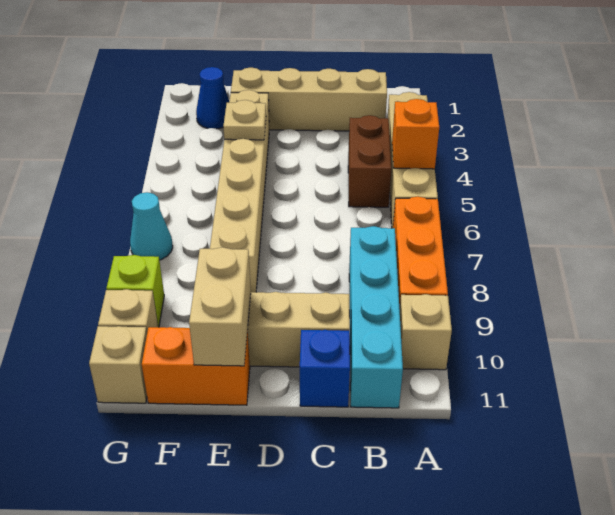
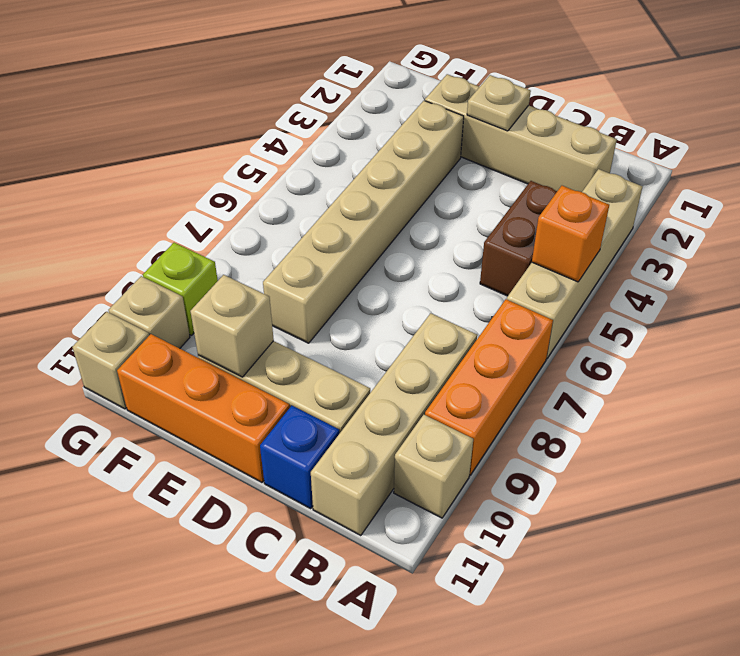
cyan brick B8:B11 level 1 -> tan brick B8:B11 level 1
tan plate E4 level 2 -> tan plate D2 level 2
tan brick E10:E11 level 2 -> tan brick E10 level 2
orange brick E11:F11 level 1 -> orange brick D11:F11 level 1
blue cone F2 level 1 -> none
cyan cone G7 level 1 -> none

